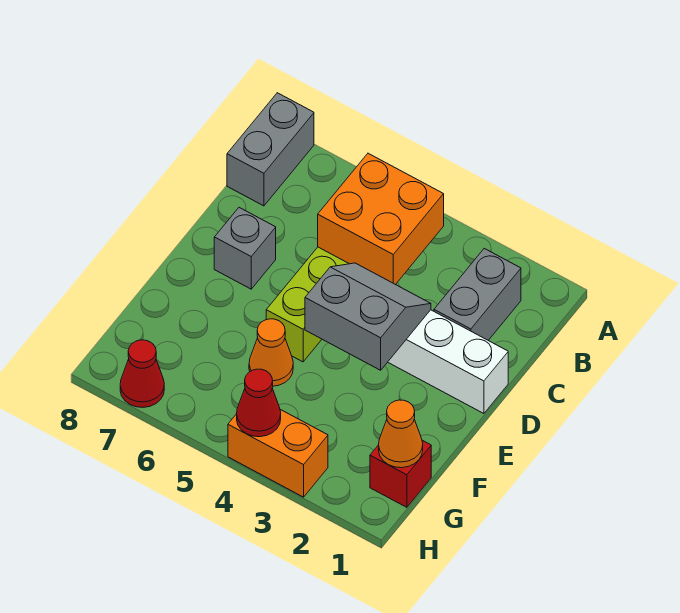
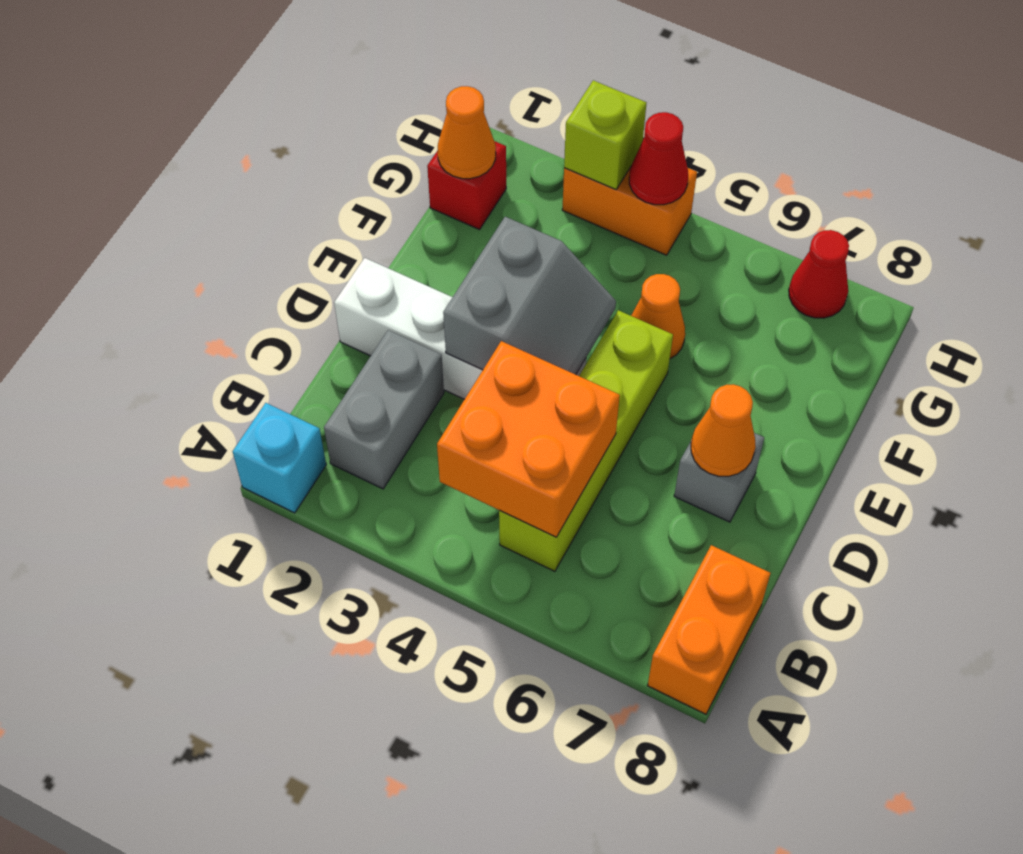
none -> cyan brick A1 level 1
grey brick A8:B8 level 1 -> orange brick A8:B8 level 1
grey slope D3:E4 level 2 top E -> grey slope D3:E4 level 2 top 3
none -> orange cone D7 level 2
none -> lime brick H3 level 2

